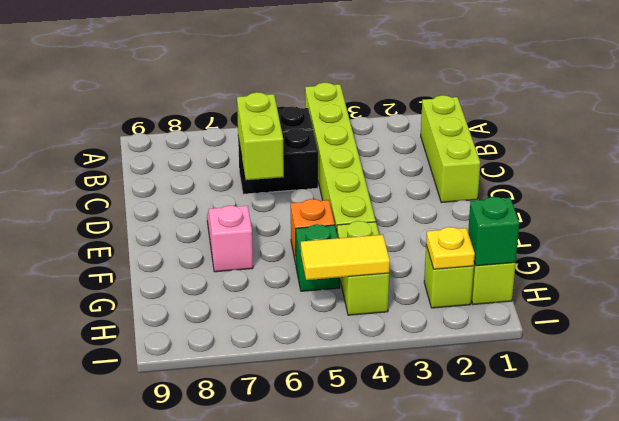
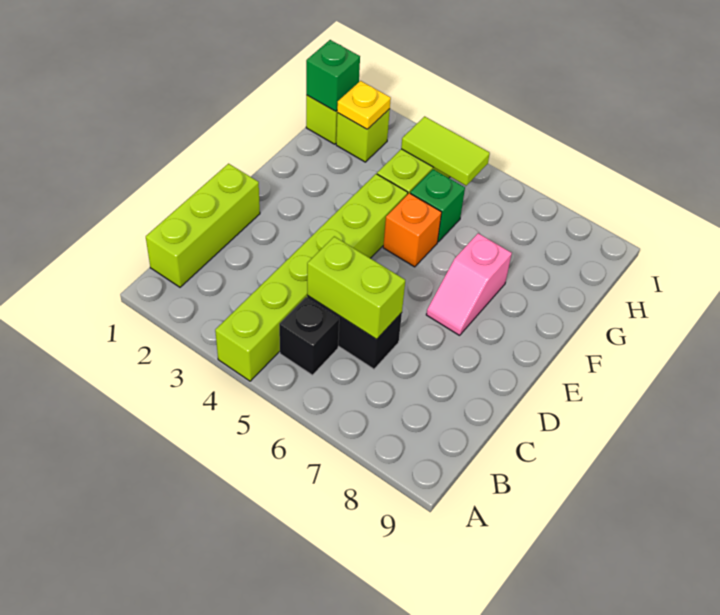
lime brick C6:D6 level 2 -> lime brick C5:C6 level 2
yellow tile H4:H5 level 2 -> lime tile H4:H5 level 2

